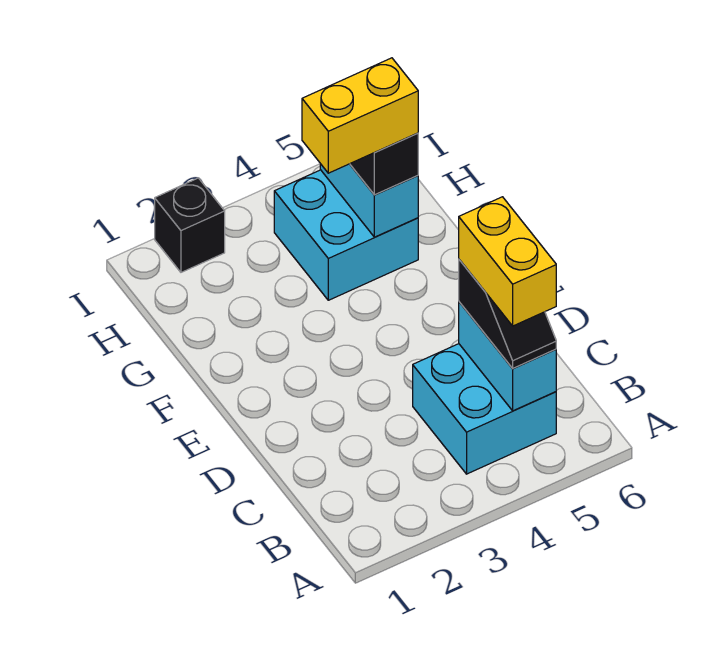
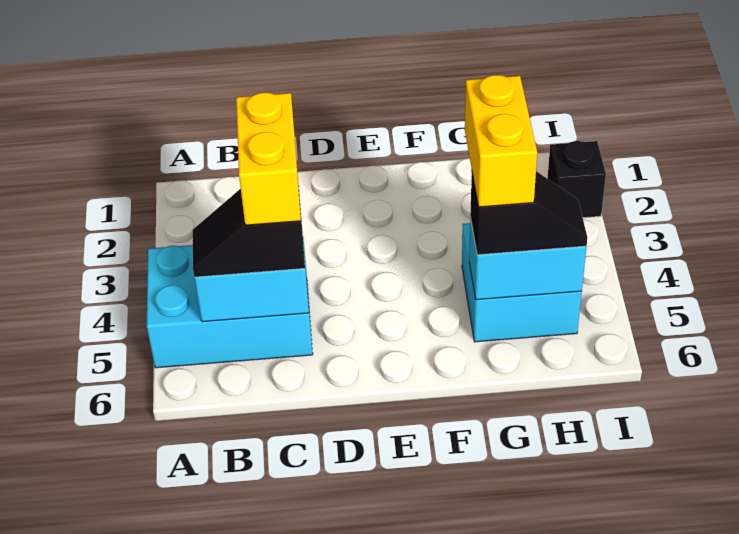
cyan brick B4:C5 level 1 -> cyan brick A4:C5 level 1
yellow brick B5:C5 level 4 -> yellow brick C4:C5 level 4

